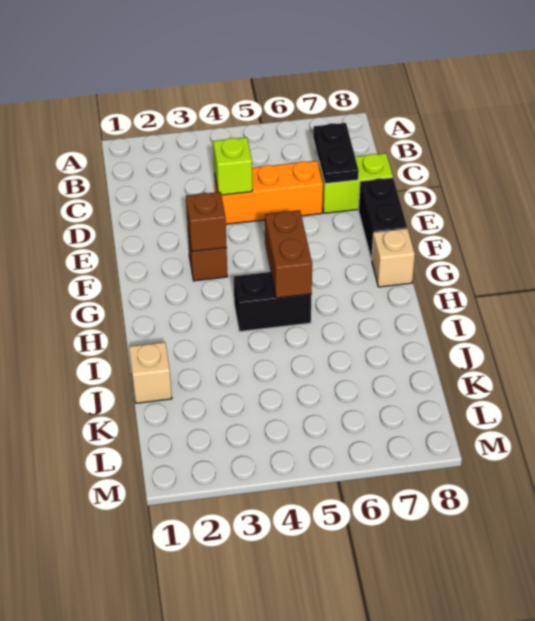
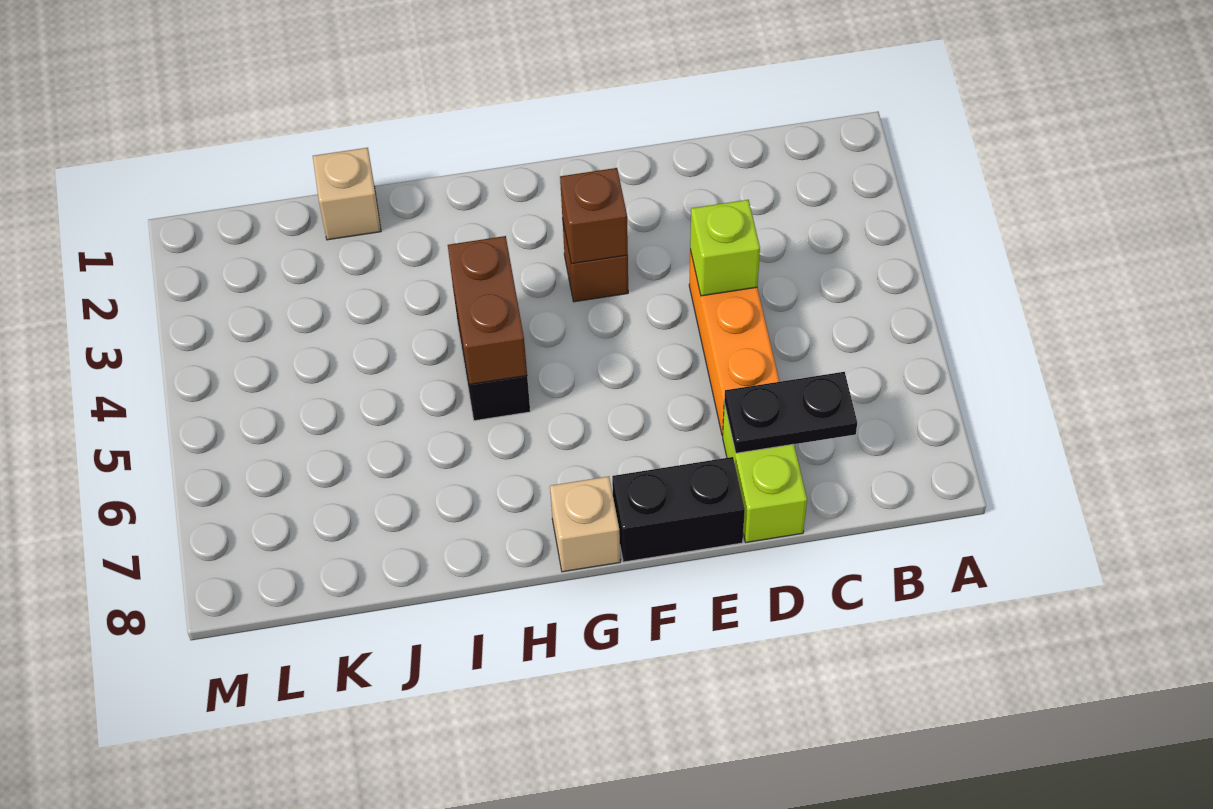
brown brick G5:H5 level 2 -> brown brick H4:H5 level 2

